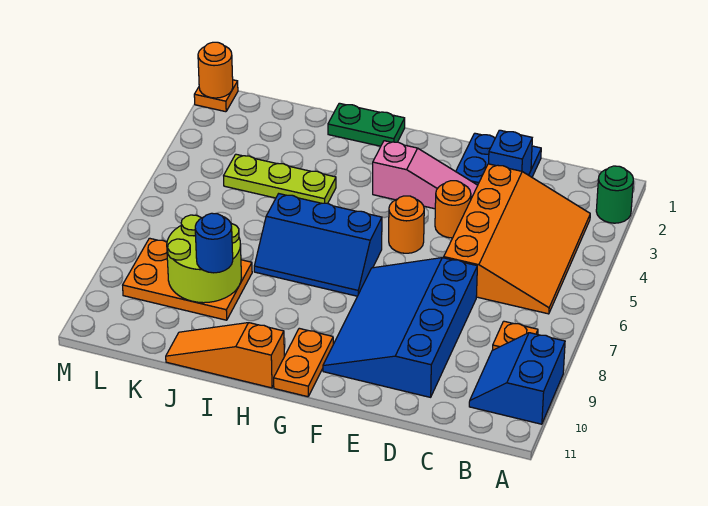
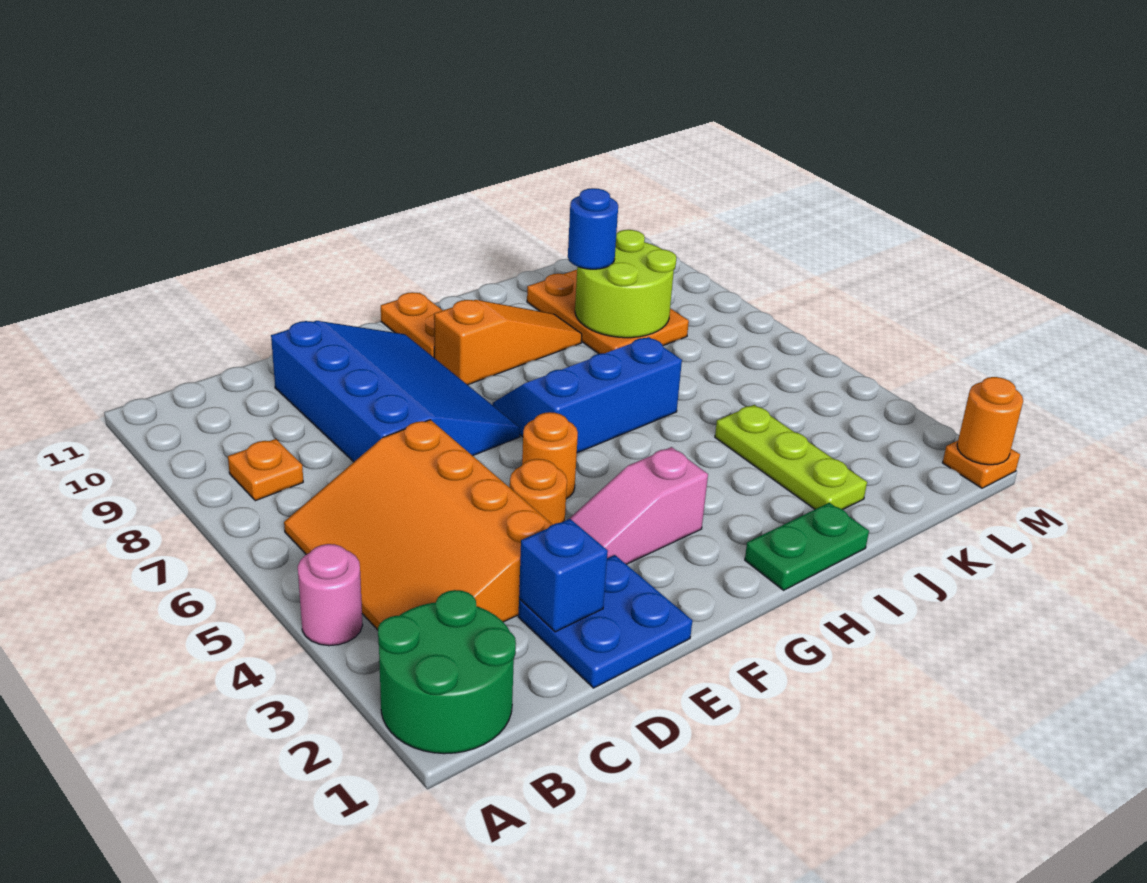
green round brick A2 level 1 -> green round brick A1:B2 level 1
none -> pink round brick A4 level 1
blue slope A9:B10 level 1 top A -> none
orange slope H11:J11 level 1 top H -> orange slope G9:I9 level 1 top G
lime plate I4:K4 level 1 -> lime plate J2:J4 level 1
orange plate J8:L9 level 1 -> orange plate J8:K10 level 1

